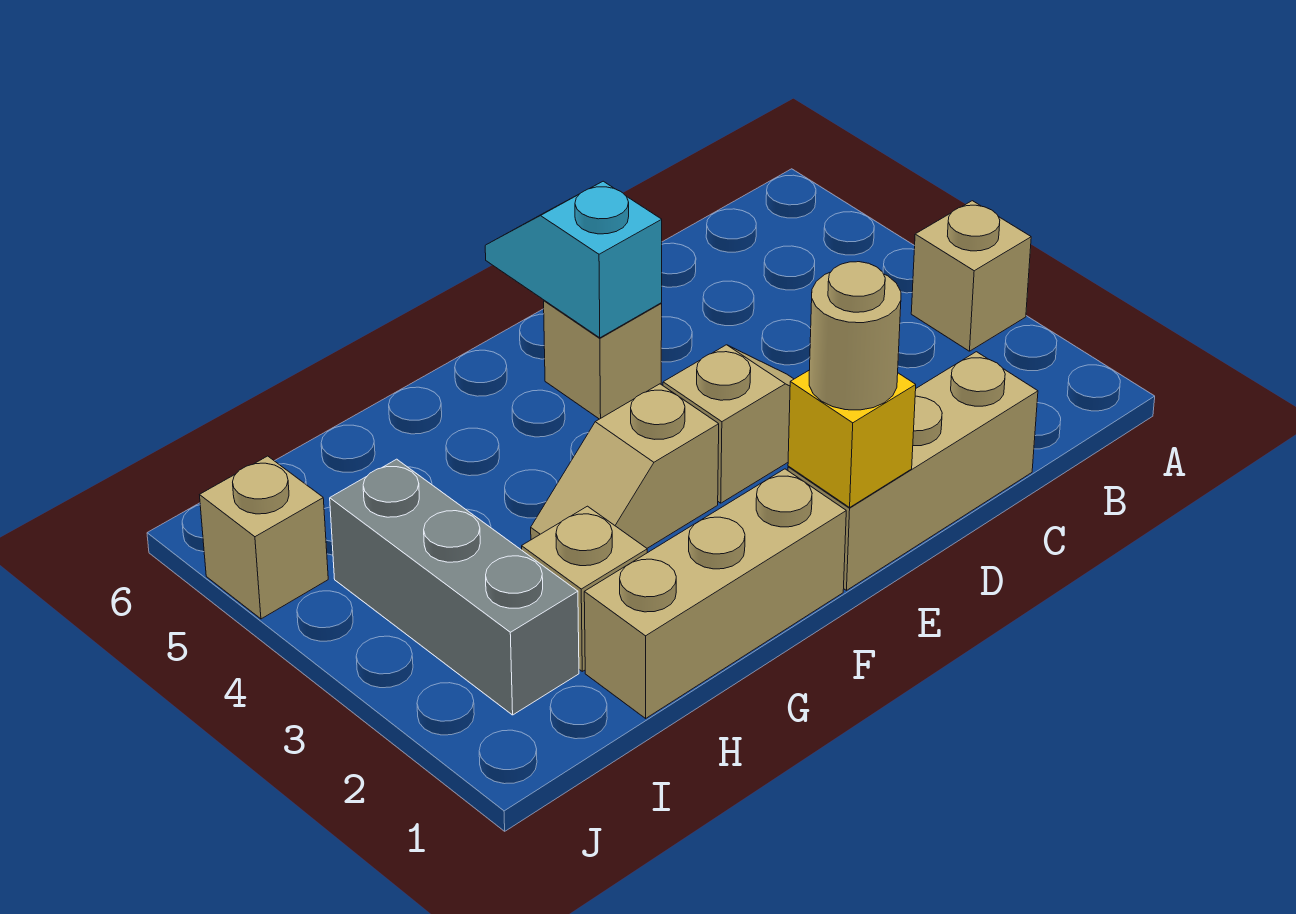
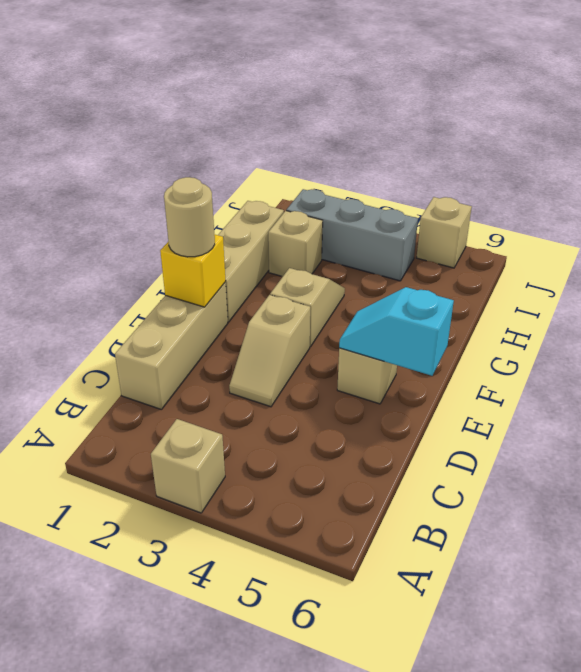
cyan slope E5:E6 level 2 top 5 -> cyan slope E5:E6 level 2 top 6

